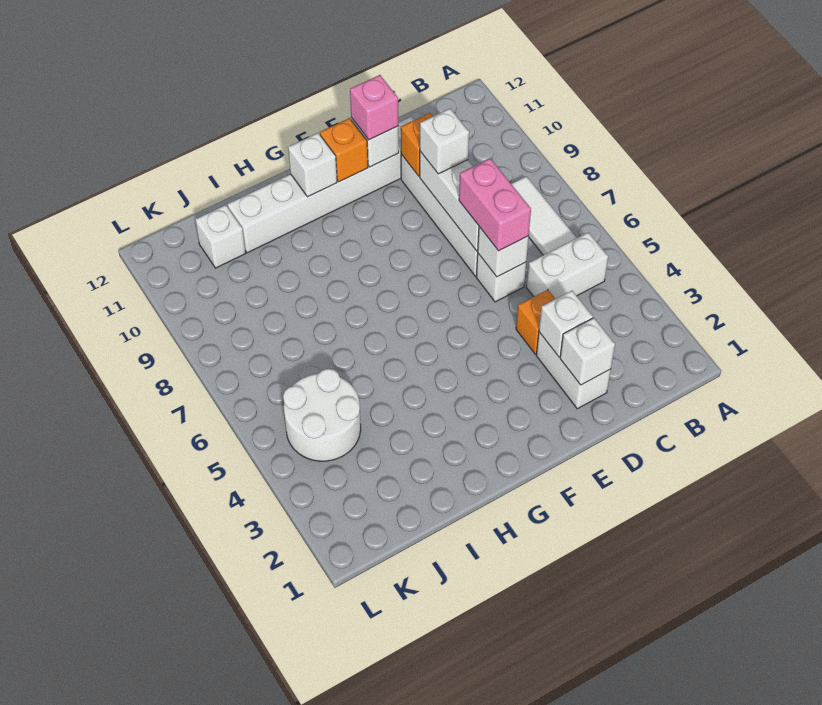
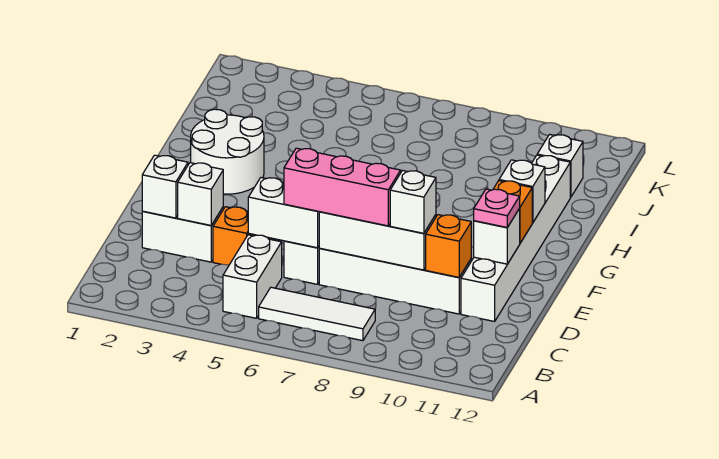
white brick D6 level 2 -> white brick D5:D6 level 2
pink brick D6:D7 level 3 -> pink brick D6:D8 level 3
pink brick E11 level 3 -> pink plate E11 level 3
white round brick J4:K5 level 1 -> white round brick G2:H3 level 1

